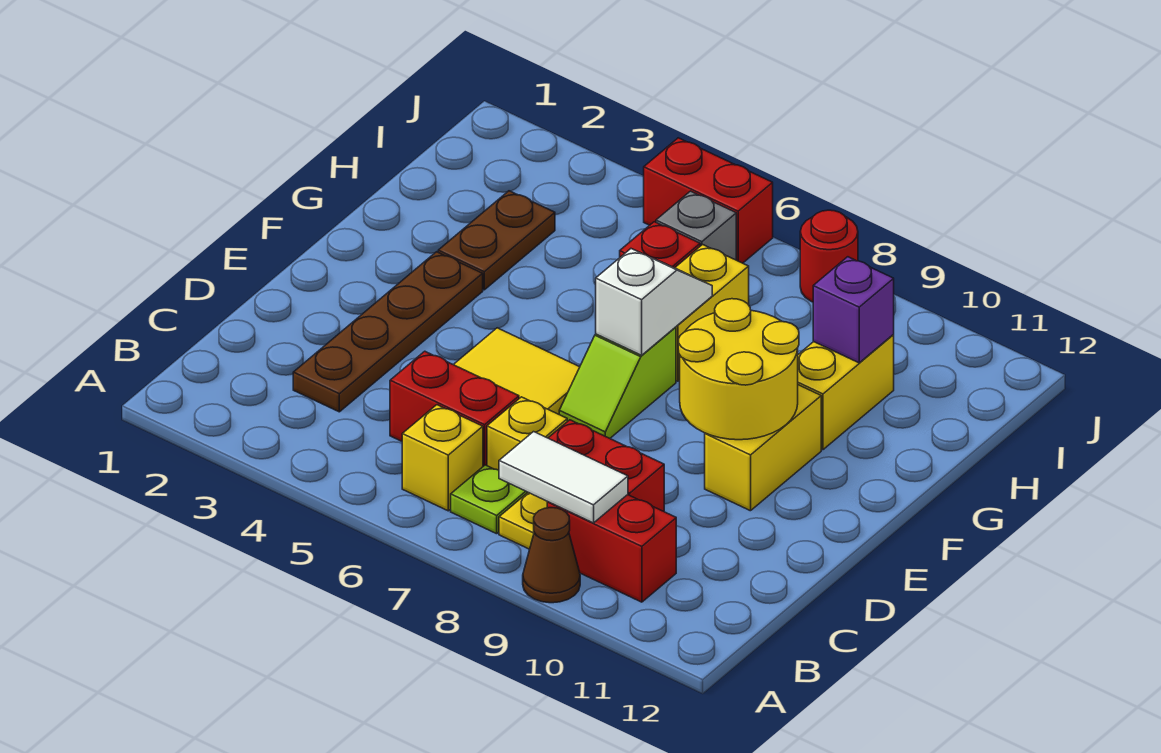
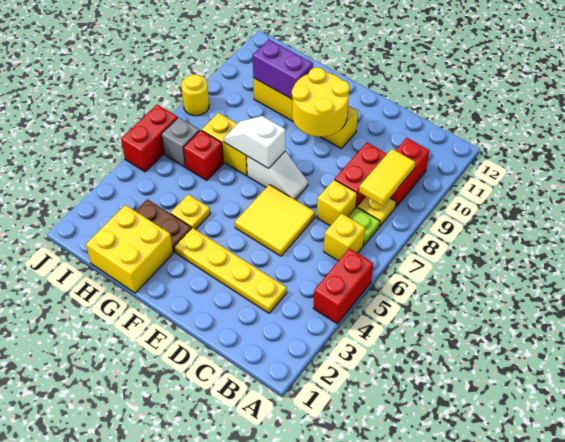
brown cone A9 level 1 -> none
white tile B8:B9 level 2 -> yellow tile B8:B9 level 2
brown plate C3:F3 level 1 -> yellow plate C3:F3 level 1
red brick C5:C6 level 1 -> red brick A4:A5 level 1
lime slope E7:F7 level 1 top F -> white slope E7:F7 level 1 top F
none -> yellow brick G1:H2 level 1
none -> yellow plate G4 level 1
purple brick H10 level 2 -> purple brick G10:H10 level 2
red round brick J8 level 1 -> yellow round brick J8 level 1

